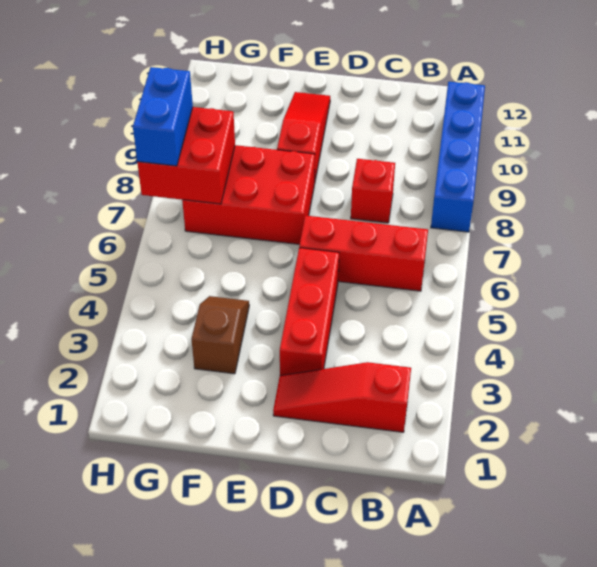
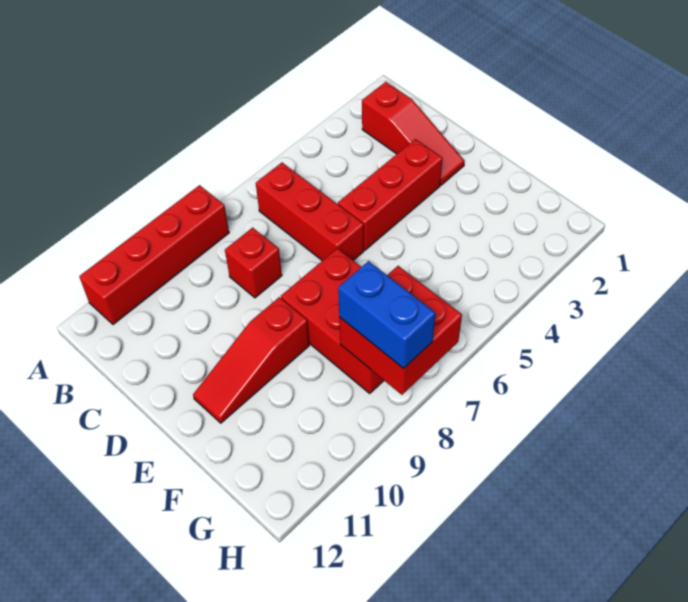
blue brick A8:A11 level 1 -> red brick A8:A11 level 1
brown slope F3:F4 level 1 top 3 -> none
blue brick H7:H8 level 3 -> blue brick G8:H8 level 3

